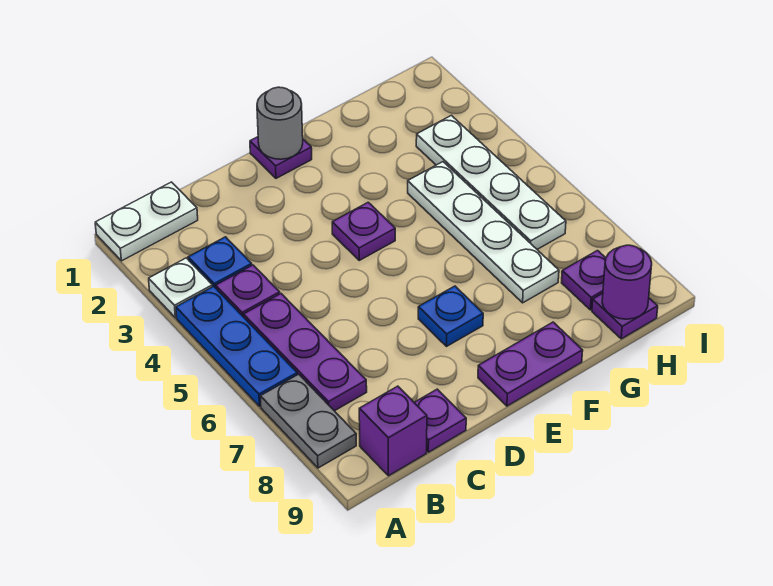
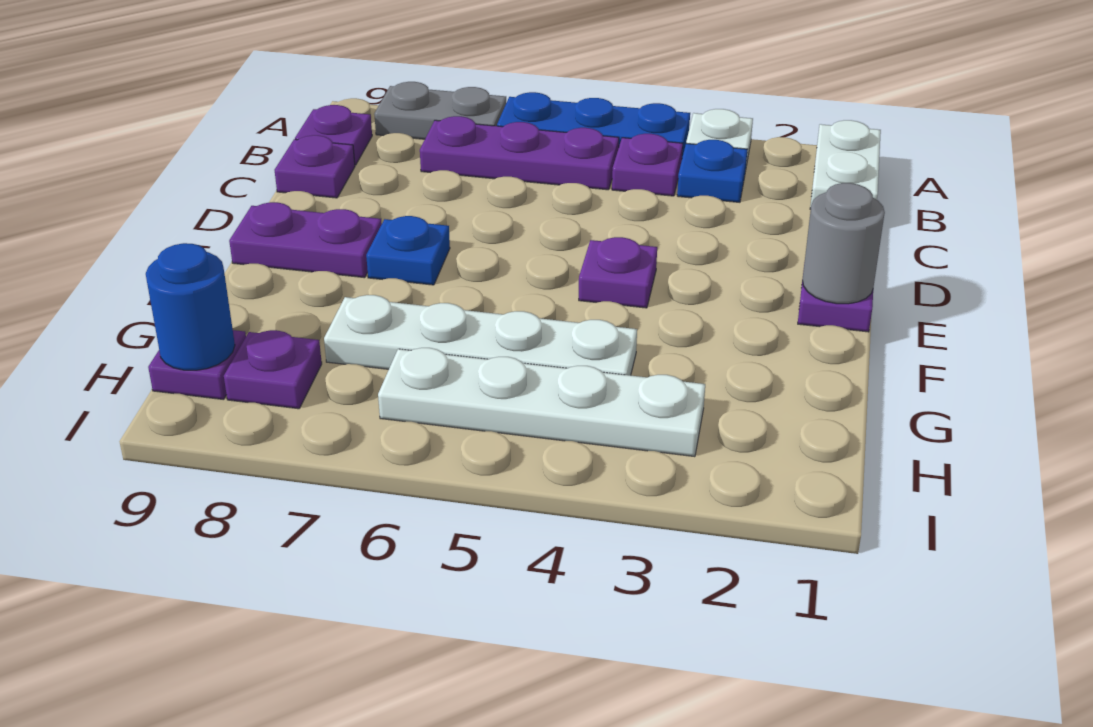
purple brick B9 level 1 -> purple plate B9 level 1
purple plate E9:F9 level 1 -> purple plate E8:E9 level 1
purple round brick H9 level 2 -> blue round brick H9 level 2

